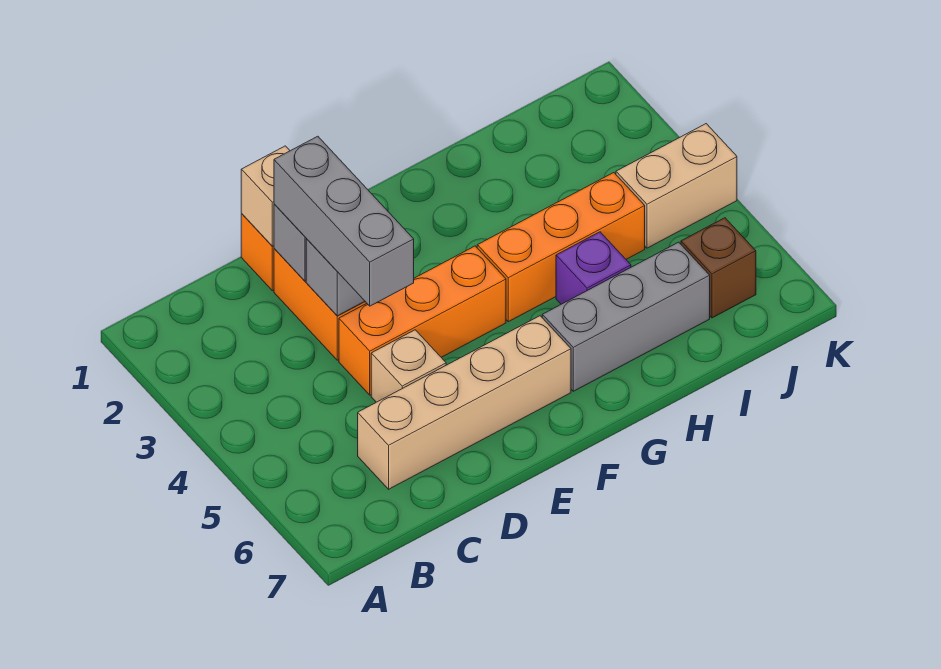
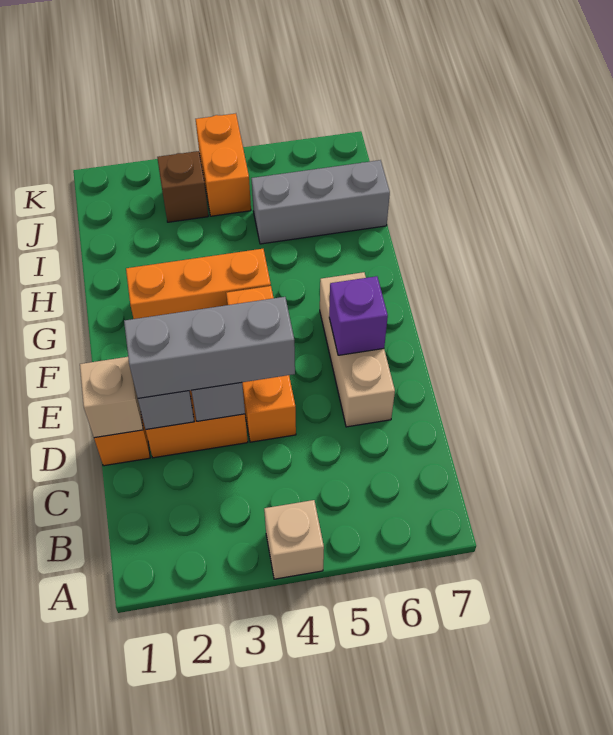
tan brick C6:F6 level 1 -> tan brick D6:F6 level 1
tan brick D5 level 1 -> tan brick A4 level 1
orange brick G4:I4 level 1 -> orange brick G2:G4 level 1
grey brick G6:I6 level 1 -> grey brick I5:I7 level 1
purple brick H5 level 1 -> purple brick E6 level 2
tan brick J4:K4 level 1 -> orange brick J4:K4 level 1
brown brick J6 level 1 -> brown brick J3 level 1

